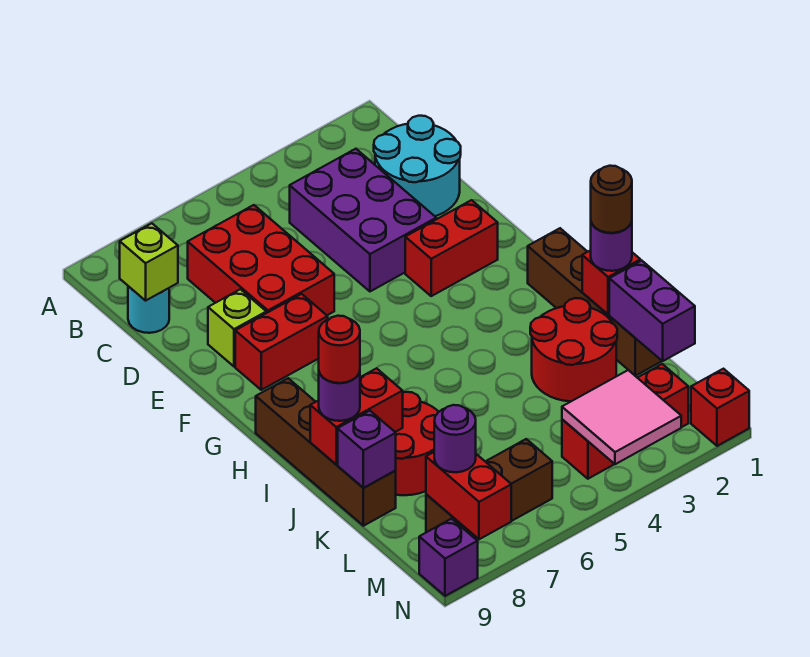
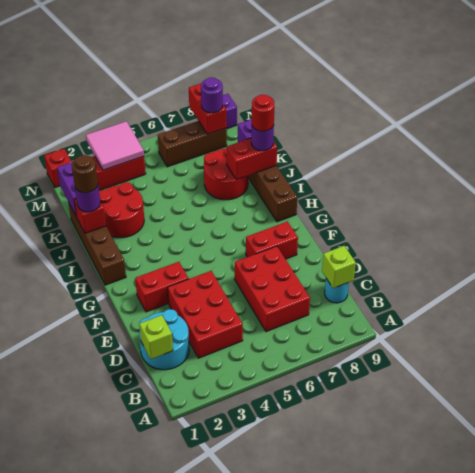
purple brick C3:E4 level 1 -> red brick C3:E4 level 1
lime brick E8 level 1 -> lime brick C1 level 2

